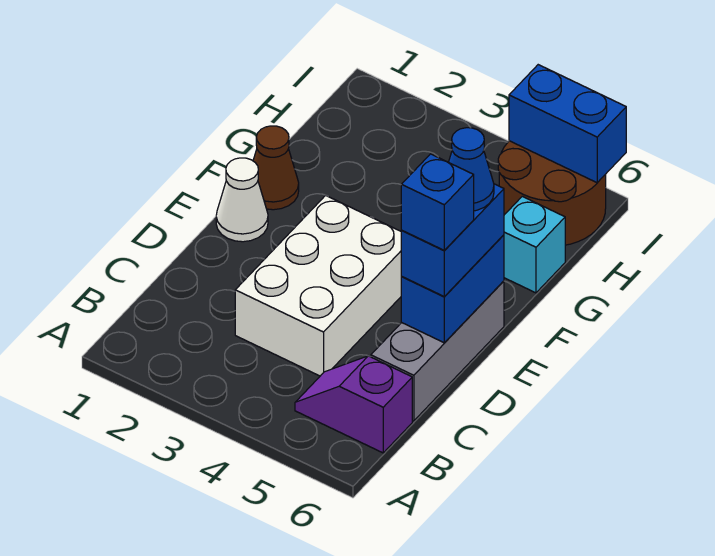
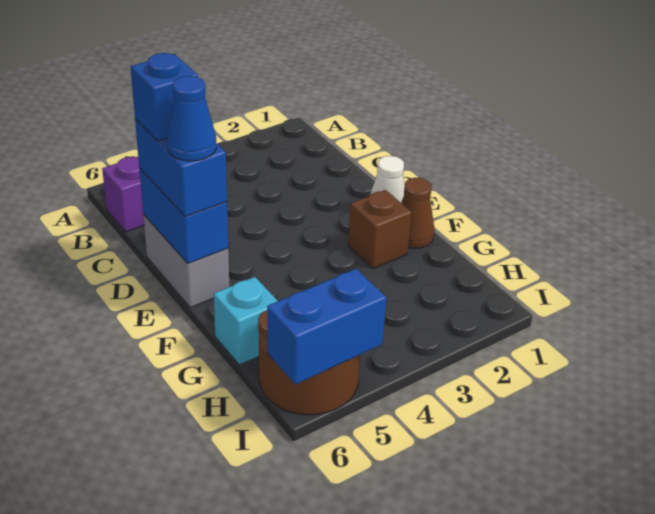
white brick C3:E4 level 1 -> none
grey brick C6:E6 level 1 -> grey brick D6:E6 level 1
none -> brown brick F2 level 1

